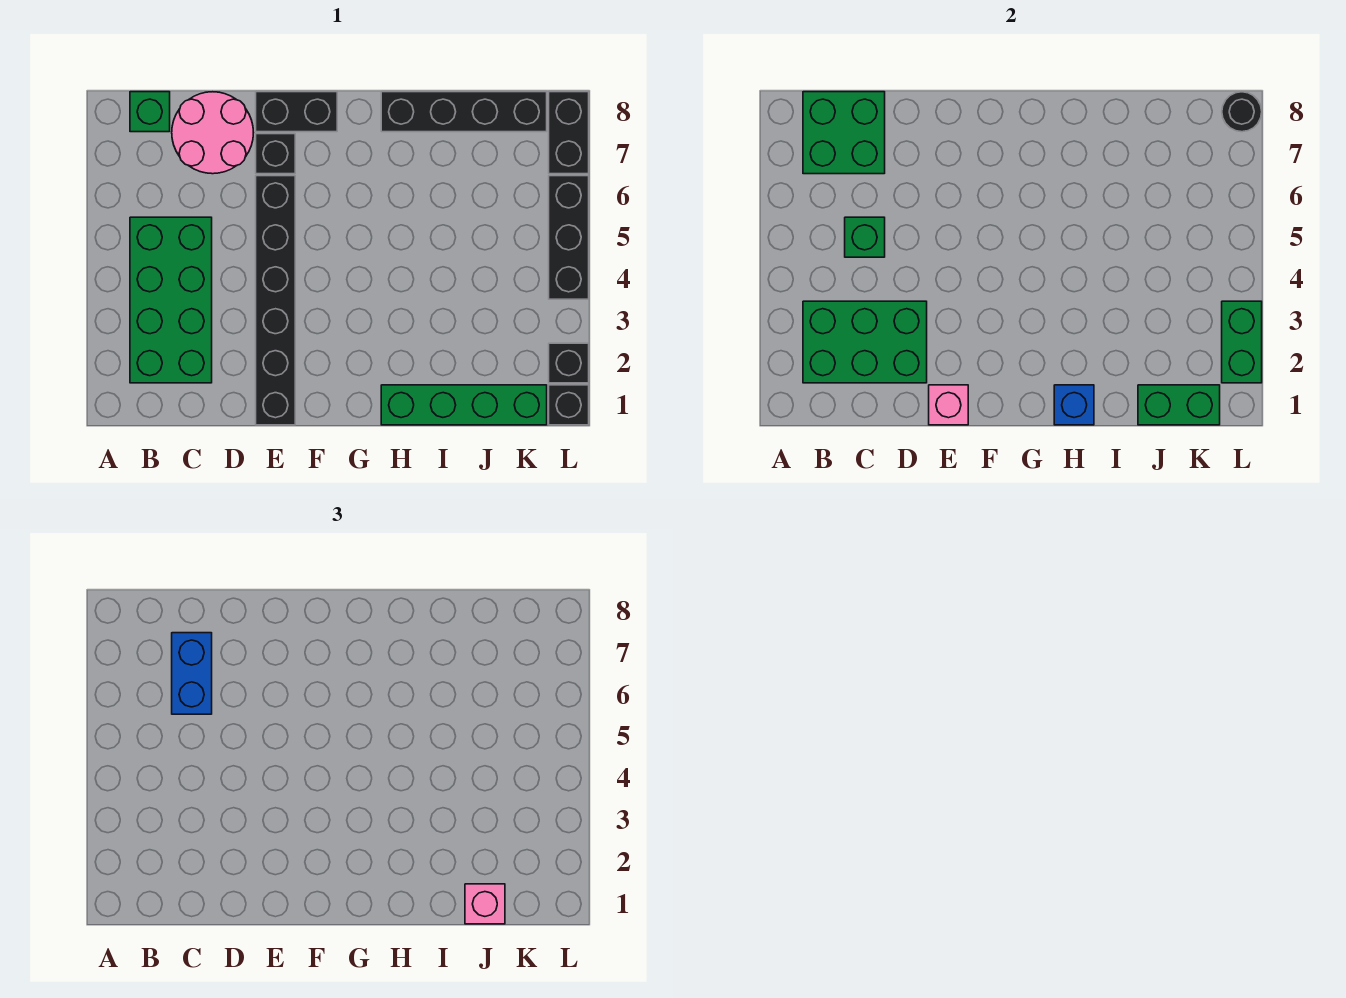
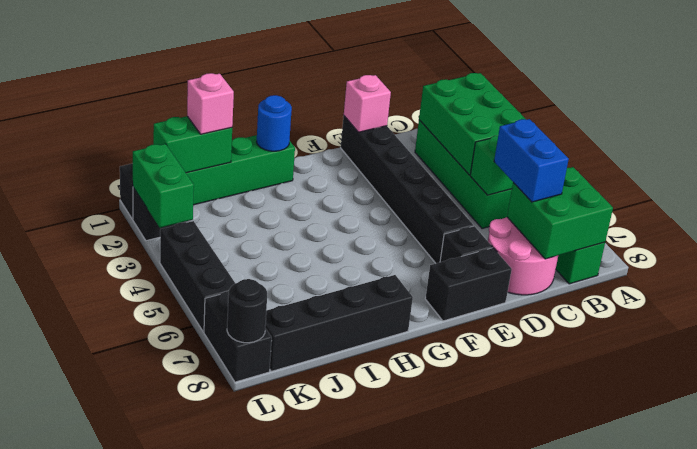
green brick B2:D3 level 2 -> green brick B2:C4 level 2
blue brick H1 level 2 -> blue round brick H1 level 2

